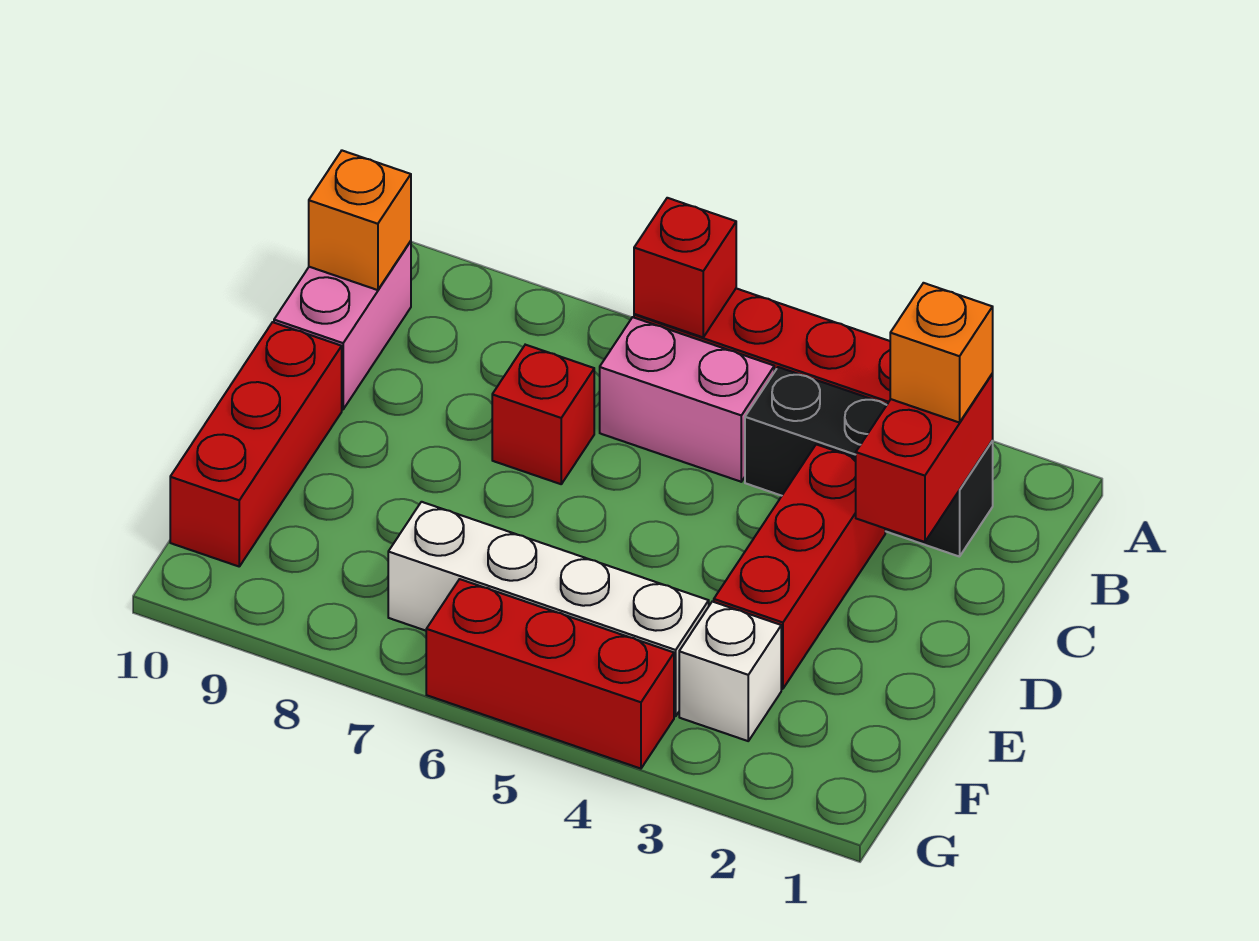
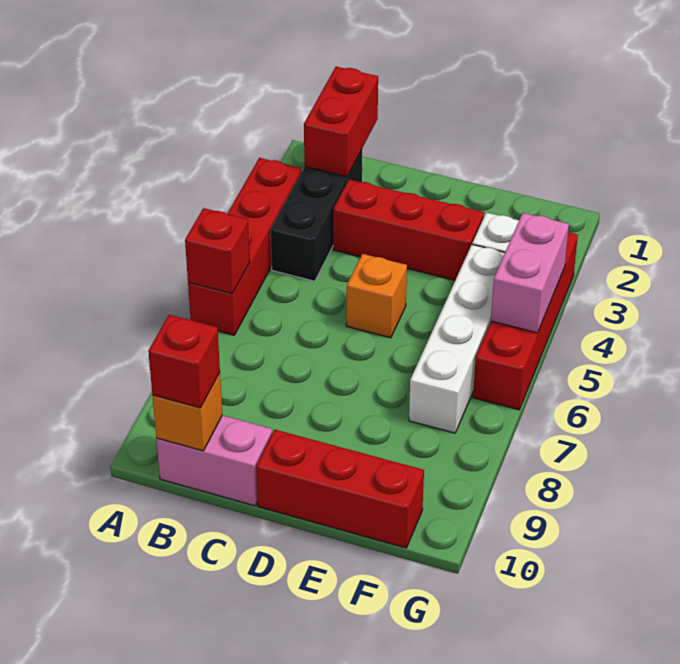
red brick B2:C2 level 2 -> red brick B1:B2 level 2
orange brick B2 level 3 -> orange brick D5 level 1
pink brick B5:B6 level 1 -> pink brick G4:G5 level 2
red brick C7 level 1 -> red brick B10 level 3
red brick G4:G6 level 1 -> red brick G3:G6 level 1

